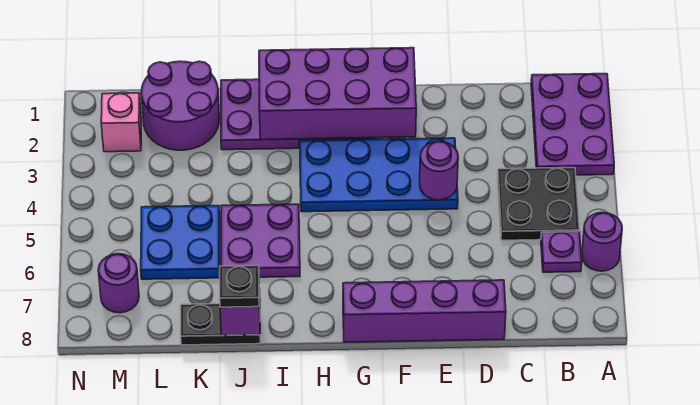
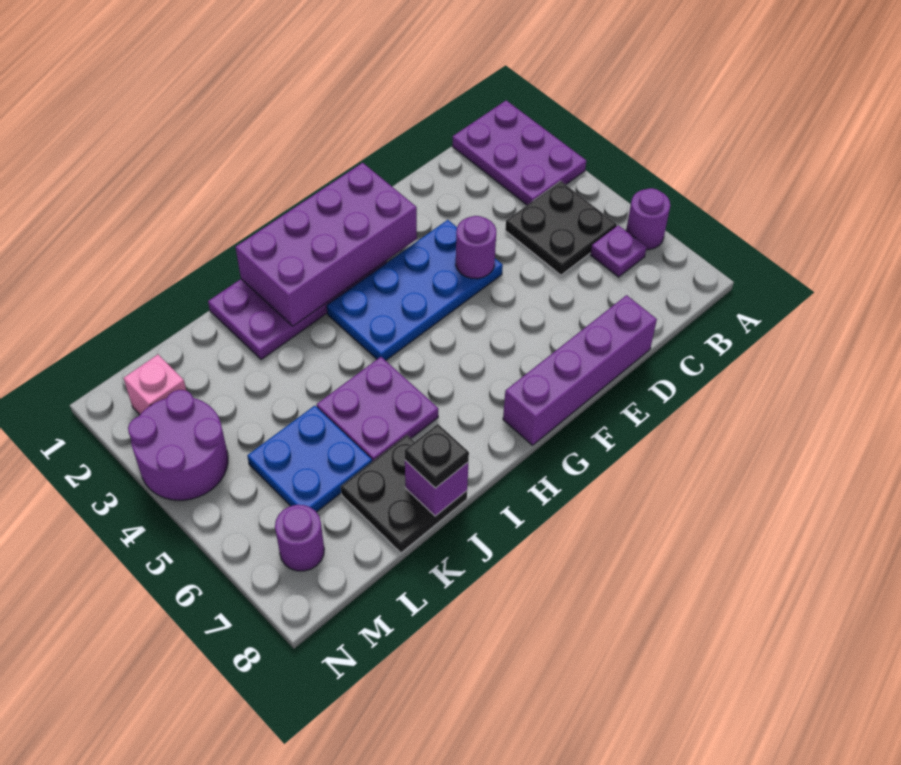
black plate J8:K8 level 1 -> black plate J7:K8 level 1
purple round brick K1:L2 level 1 -> purple round brick M3:N4 level 1

